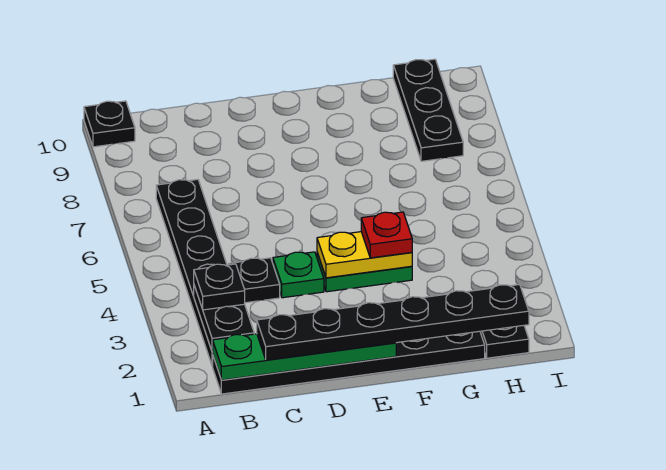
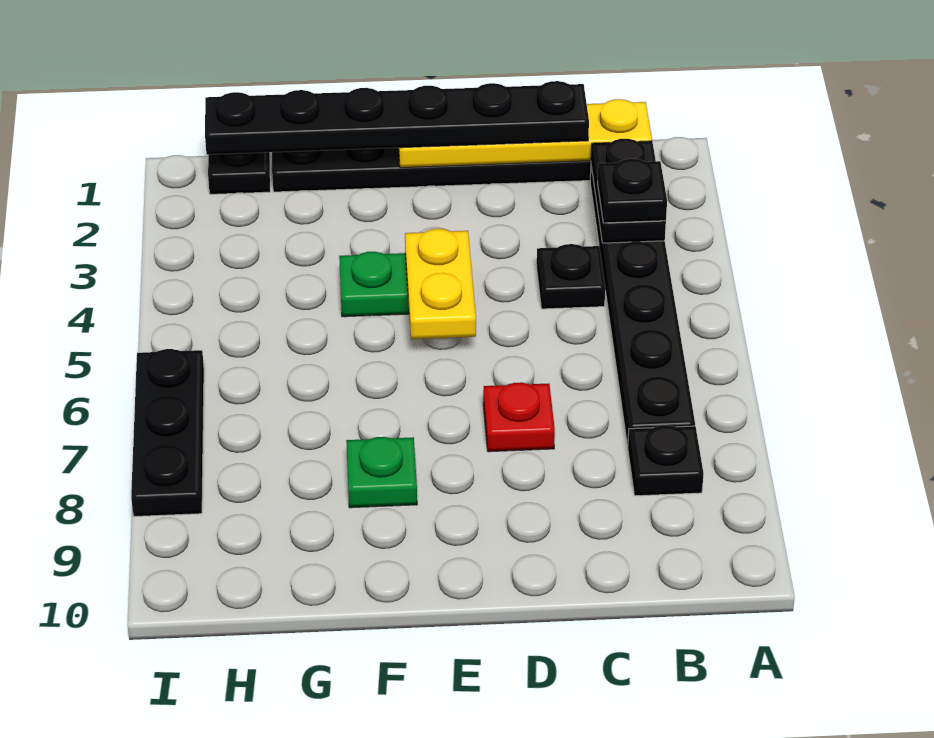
black plate A10 level 1 -> black plate B8 level 1
green plate B1:E1 level 2 -> yellow plate B1:E1 level 2
green plate D4 level 1 -> green plate F8 level 1
yellow plate E4:F4 level 2 -> yellow plate E4:E5 level 2
red plate F4 level 3 -> red plate D7 level 1
black plate H8:H10 level 1 -> black plate I6:I8 level 1

